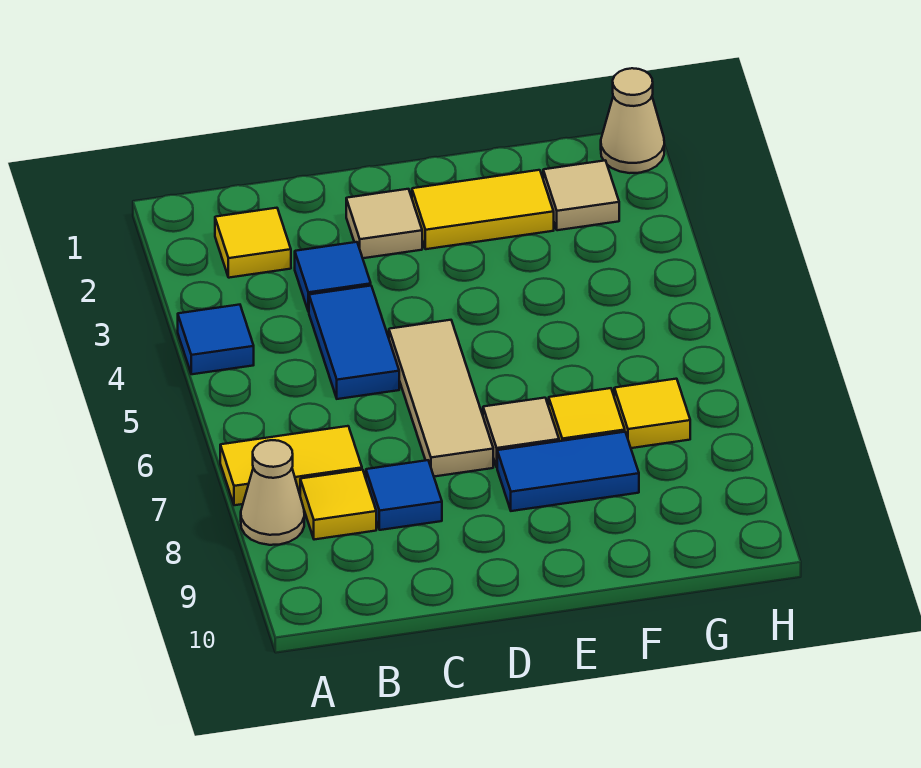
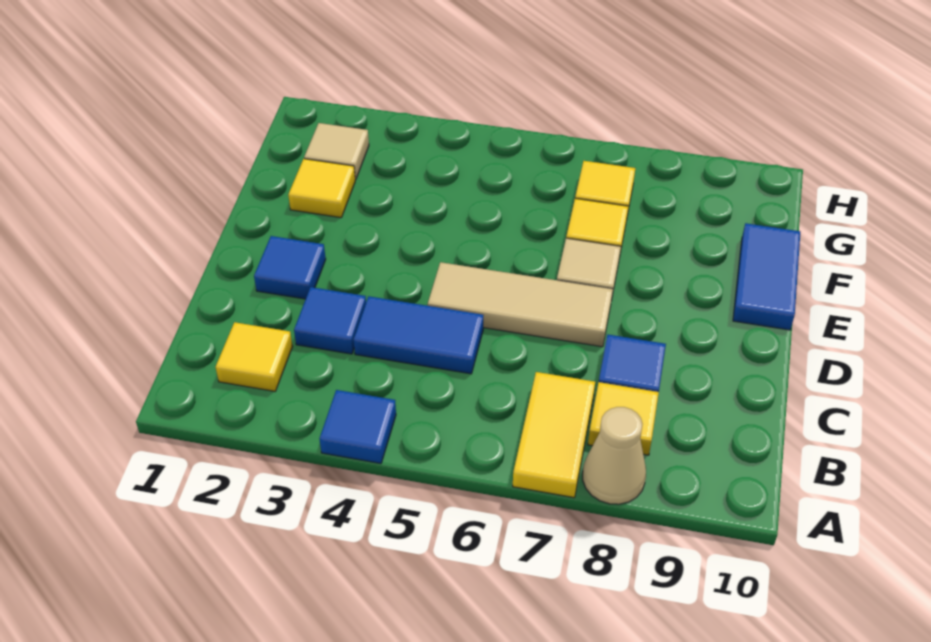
tan tile D2 level 1 -> blue tile D2 level 1
yellow tile E2:F2 level 1 -> yellow tile F2 level 1
blue tile E8:F8 level 1 -> blue tile E10:F10 level 1
tan cone H1 level 1 -> none

